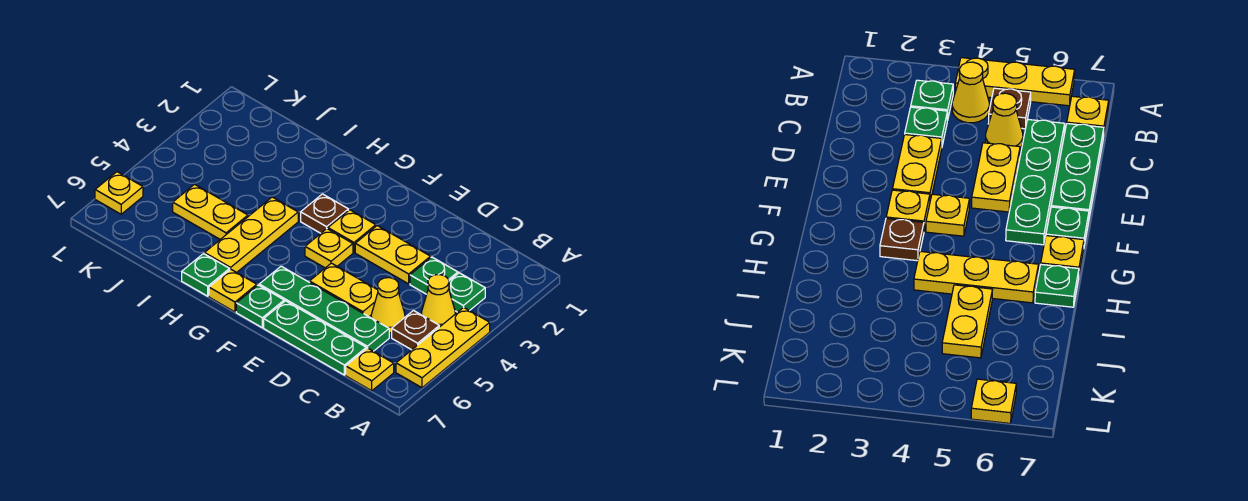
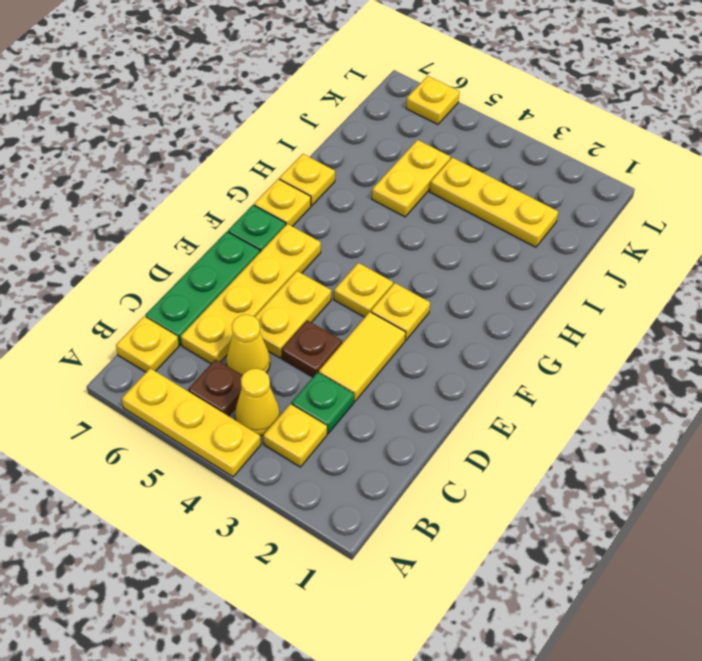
green plate B3 level 1 -> yellow plate B3 level 1
green plate C6:F6 level 1 -> yellow plate C6:F6 level 1
yellow plate D3:E3 level 1 -> yellow tile D3:E3 level 1
brown plate G3 level 1 -> brown plate D4 level 1
yellow plate H4:H6 level 1 -> yellow plate J2:J4 level 1
green plate H7 level 1 -> yellow plate H7 level 1

